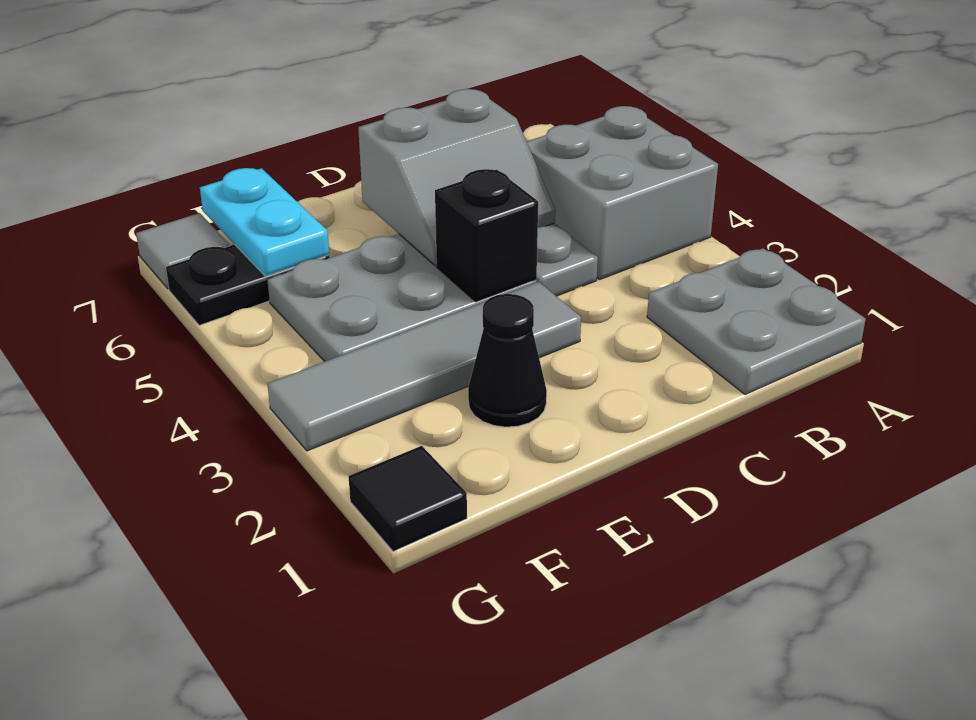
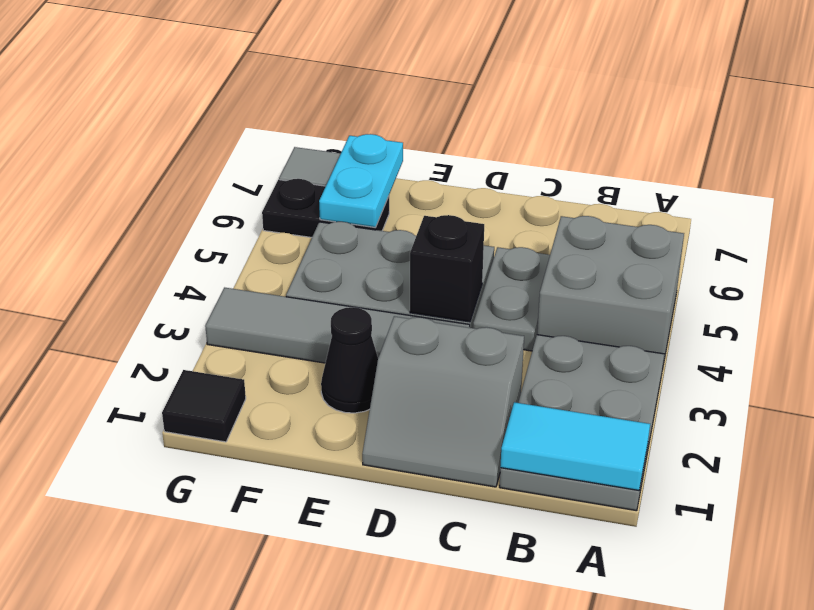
grey plate A1:B2 level 1 -> grey plate A1:B3 level 1
none -> cyan tile A1:B1 level 2
grey slope C5:D6 level 2 top 6 -> grey slope C1:D2 level 1 top 2

